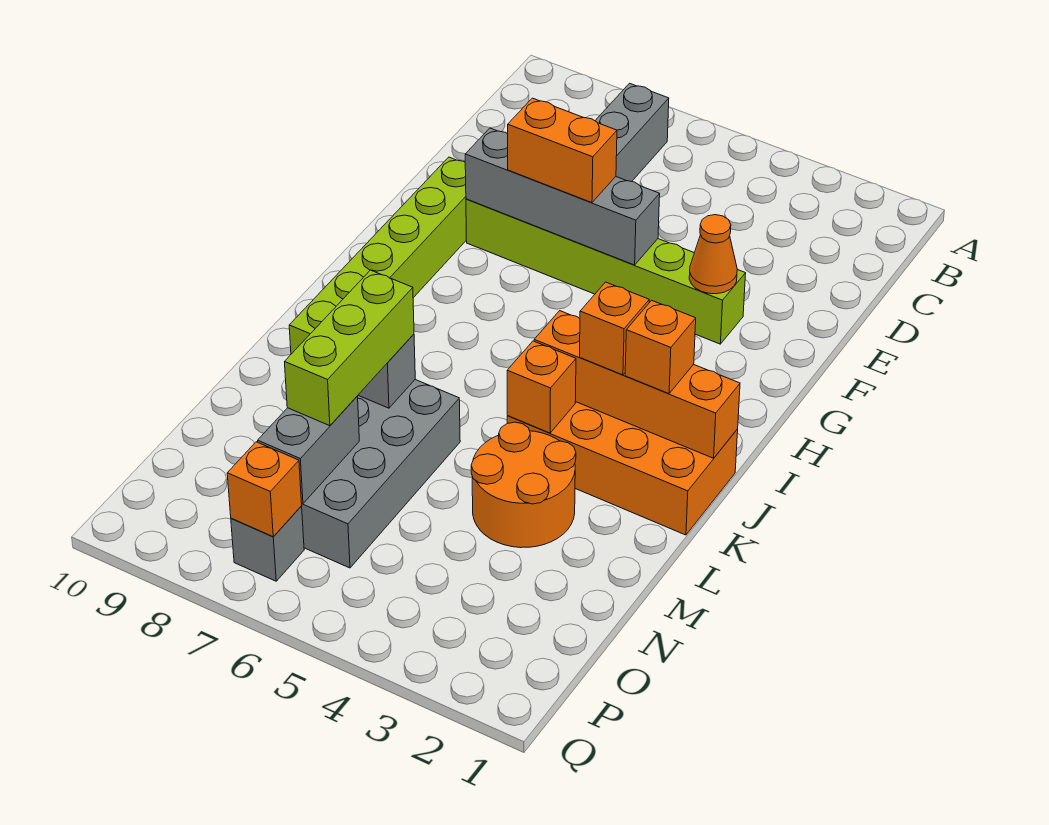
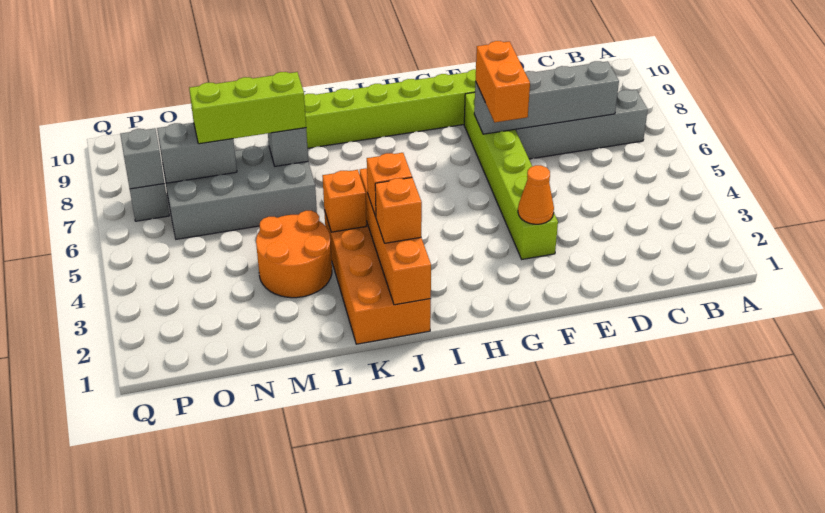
grey brick F5:F8 level 2 -> grey brick C7:F7 level 2
orange brick P7 level 2 -> grey brick P7 level 2

